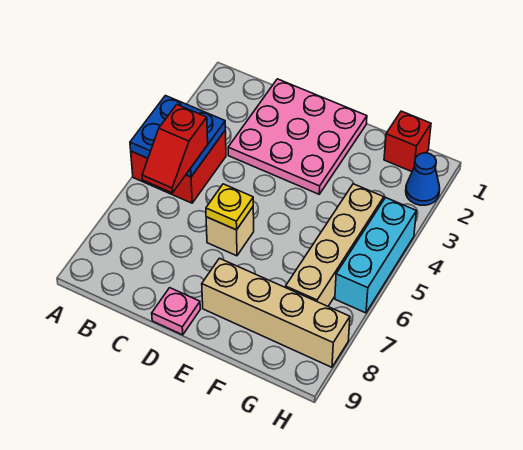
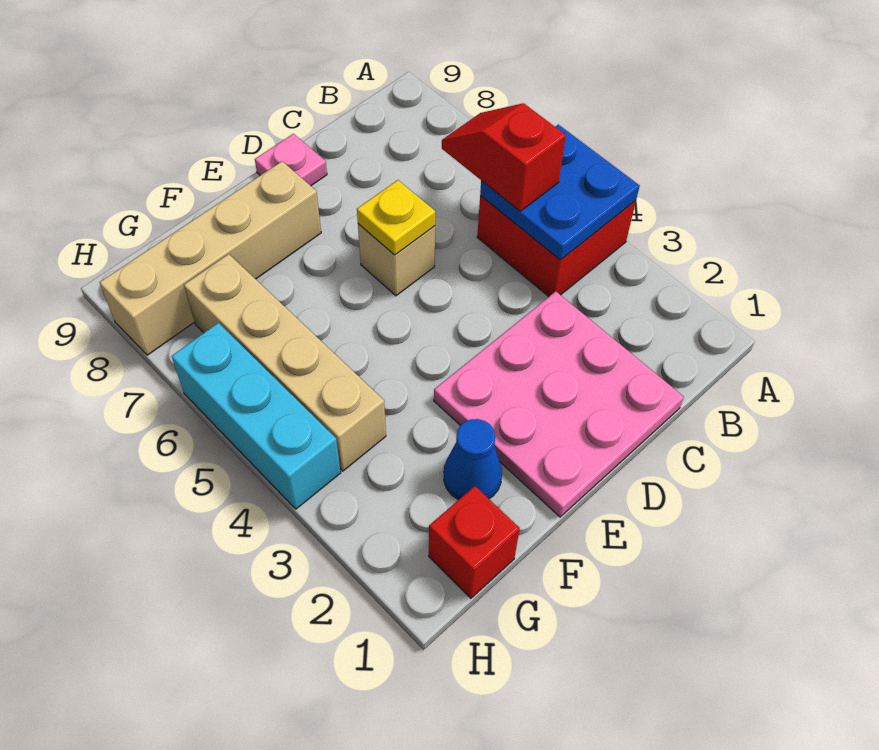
blue cone H2 level 1 -> blue cone F2 level 1

